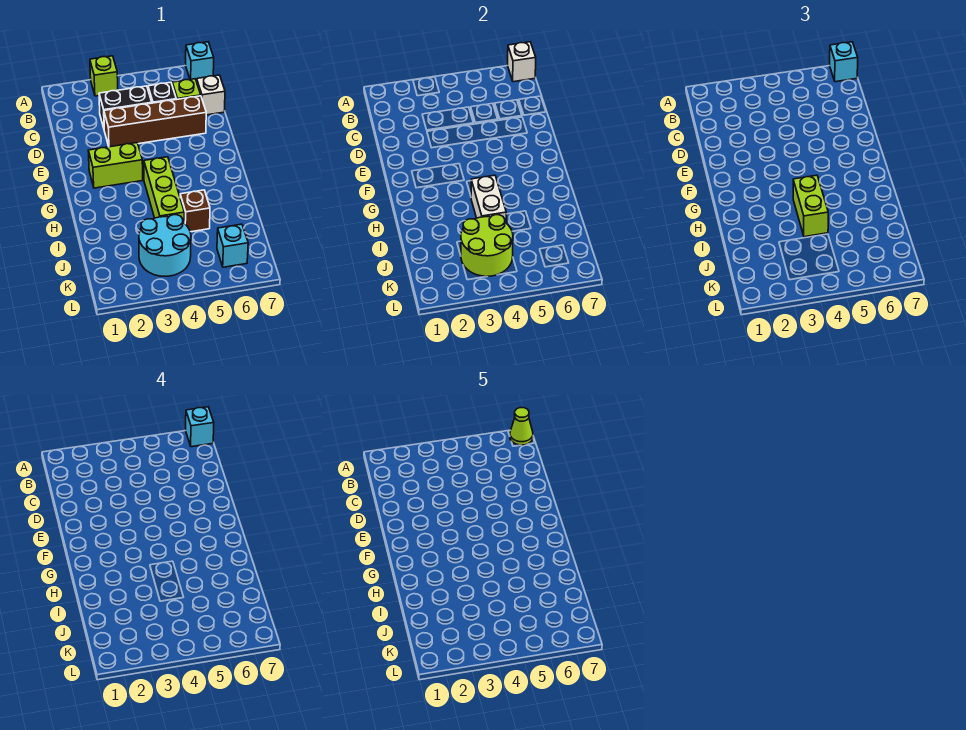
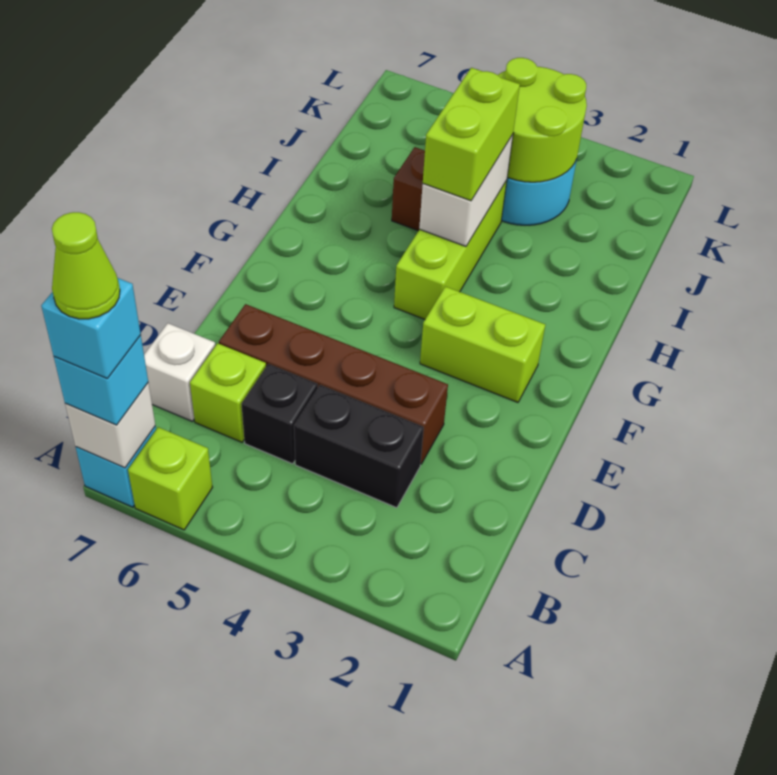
lime brick A3 level 1 -> lime brick A6 level 1
cyan brick K6 level 1 -> none

